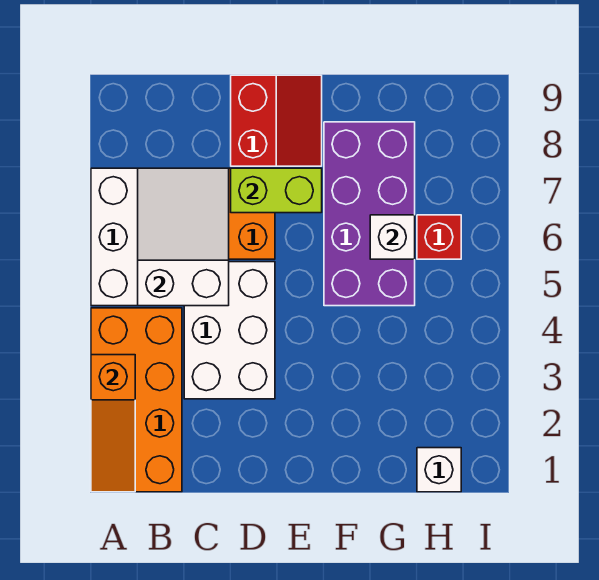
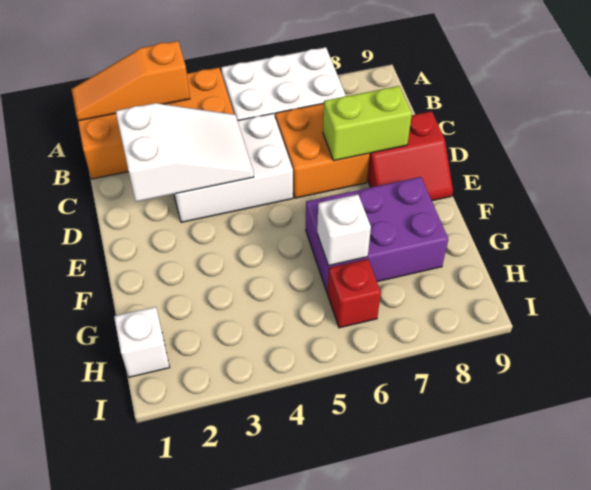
white slope B5:C7 level 2 top 5 -> white slope C2:D4 level 2 top 2
lime brick D7:E7 level 2 -> lime brick D7:D8 level 2
purple brick F5:G8 level 1 -> purple brick F6:G8 level 1

